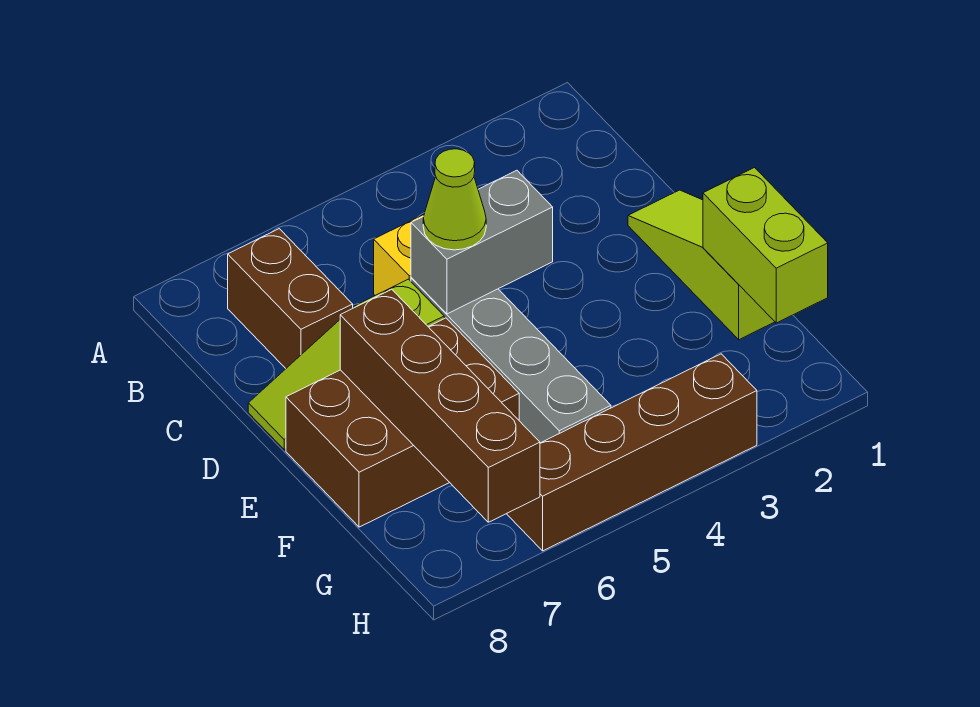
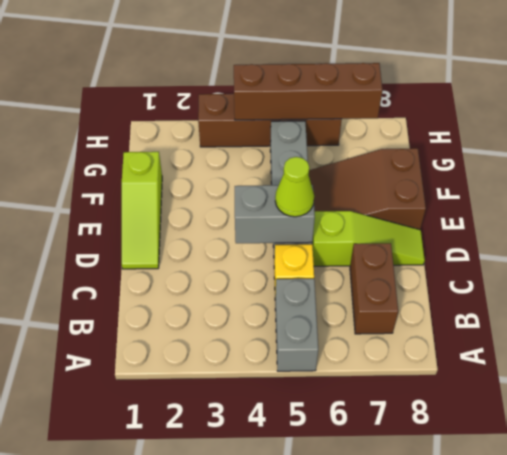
none -> grey brick A5:B5 level 1
brown brick E6:F8 level 1 -> brown slope E6:F8 level 1 top 8
brown brick E7:H7 level 2 -> brown brick H4:H7 level 2
lime brick F1:G1 level 2 -> none

